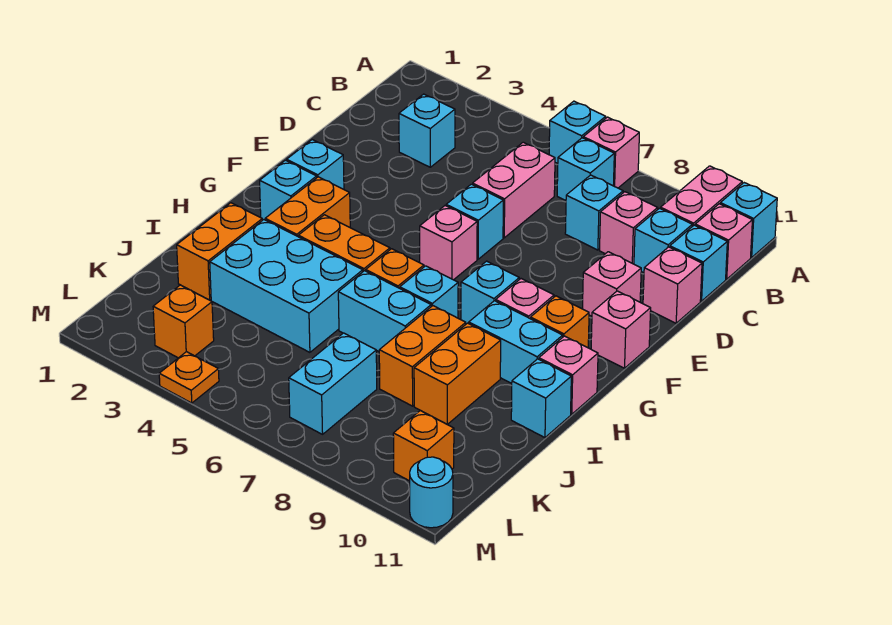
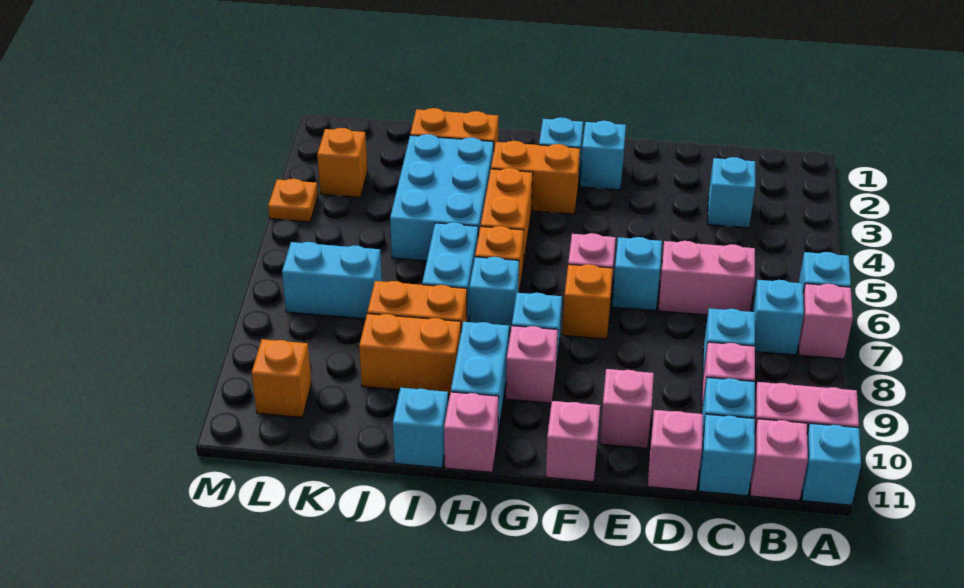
orange brick G10 level 1 -> orange brick F7 level 1
cyan round brick M11 level 1 -> none

